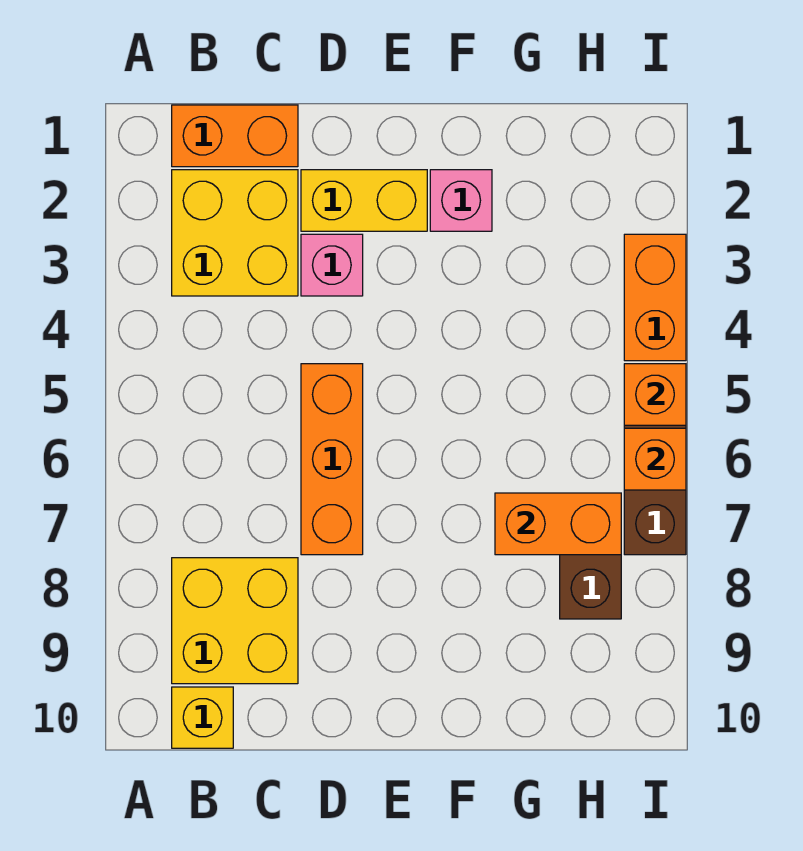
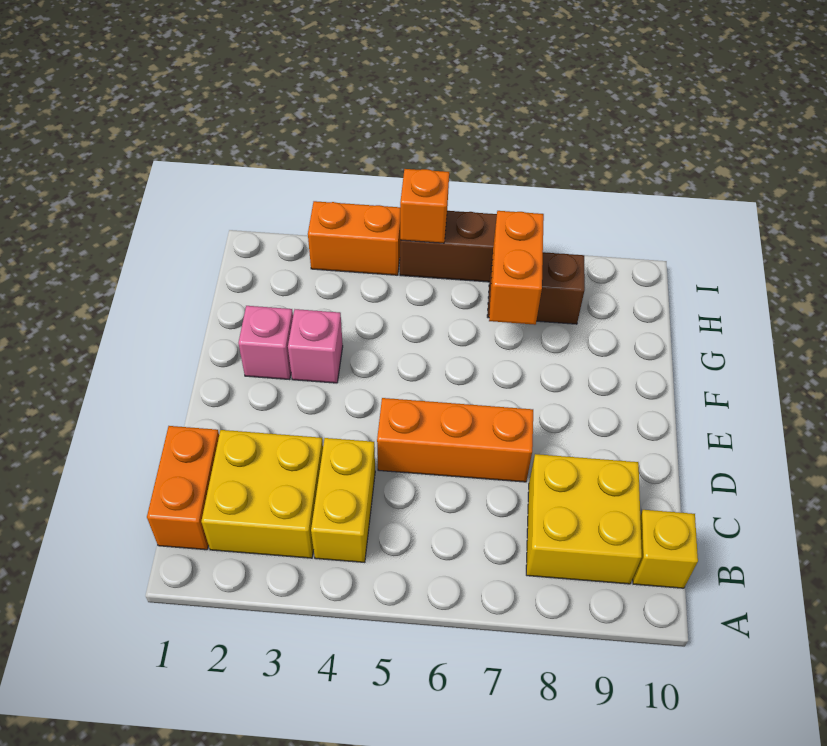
yellow brick D2:E2 level 1 -> yellow brick B4:C4 level 1
pink brick D3 level 1 -> pink brick F3 level 1
orange brick I6 level 2 -> none

